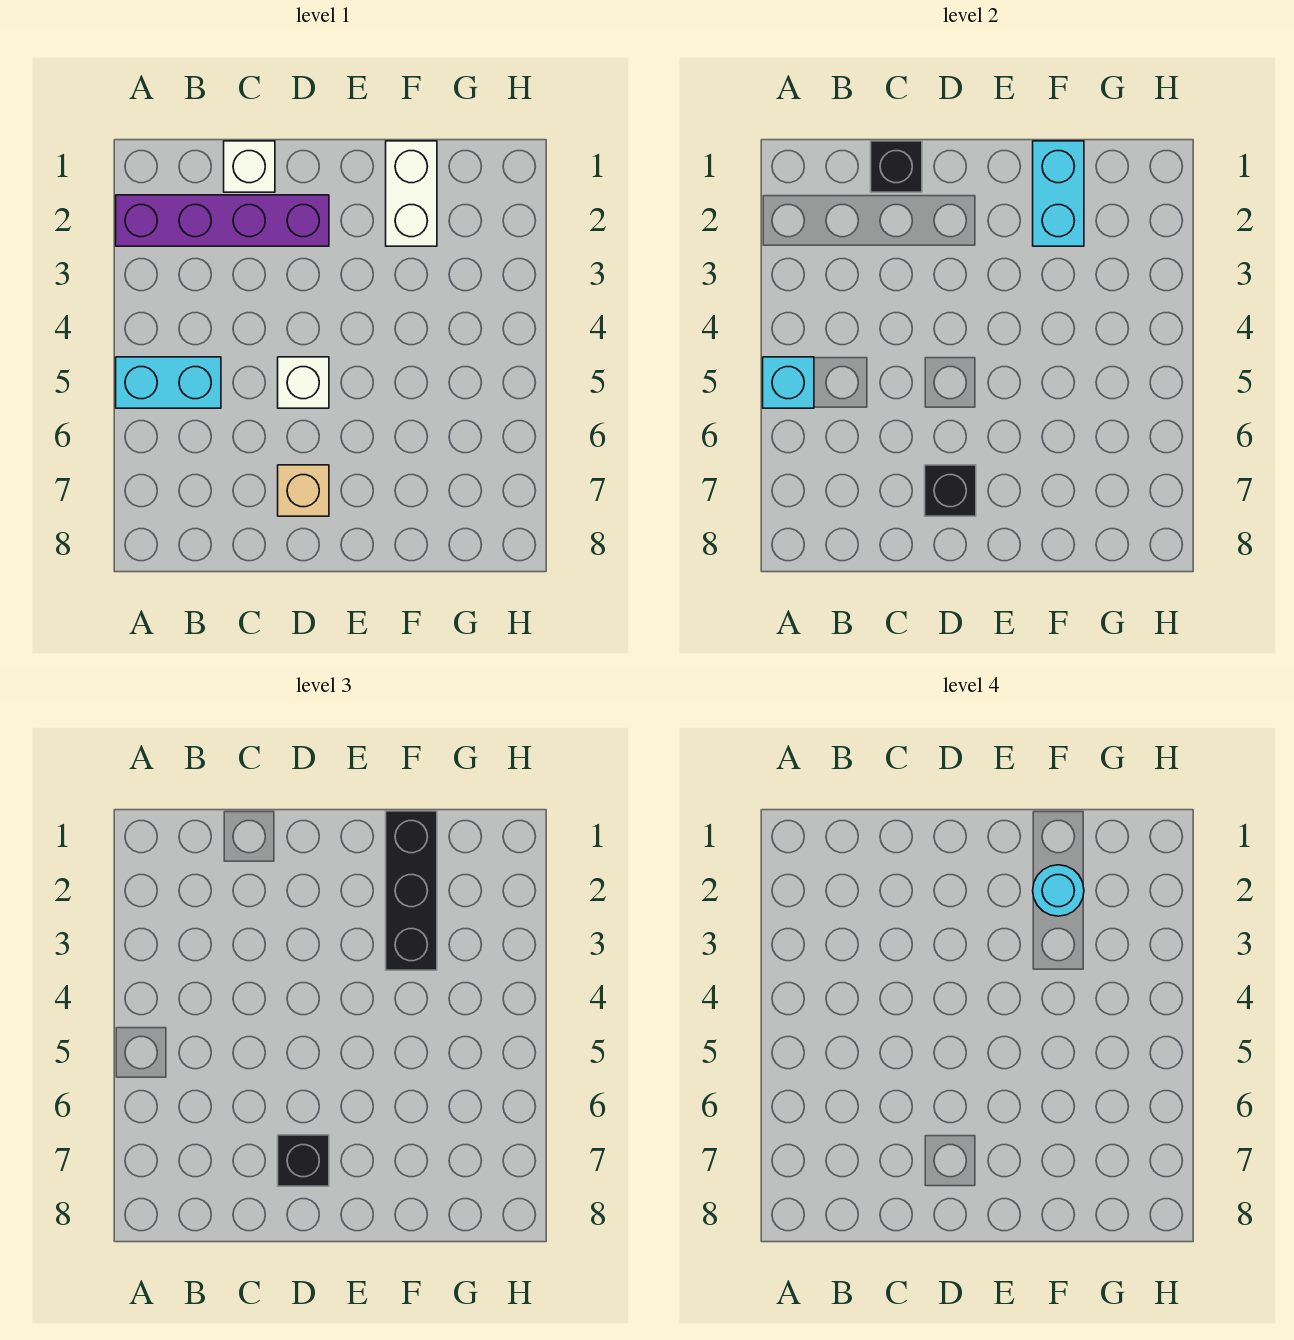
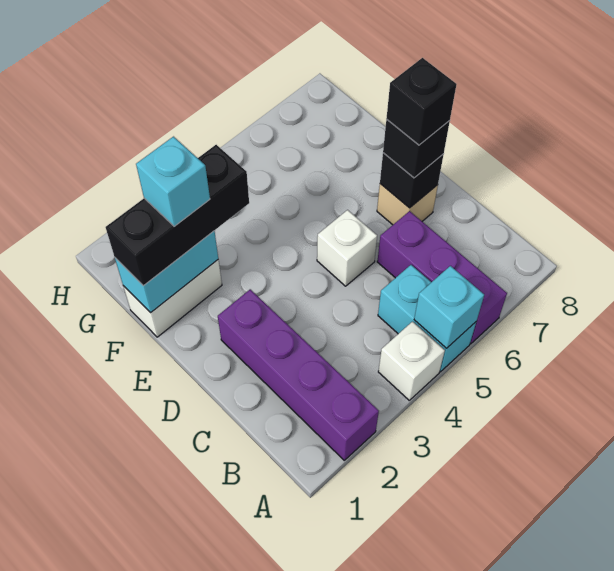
none -> purple brick A6:C6 level 1
white brick C1 level 1 -> white brick A4 level 1
black brick C1 level 2 -> black brick D7 level 4
cyan round brick F2 level 4 -> cyan brick F2 level 4

